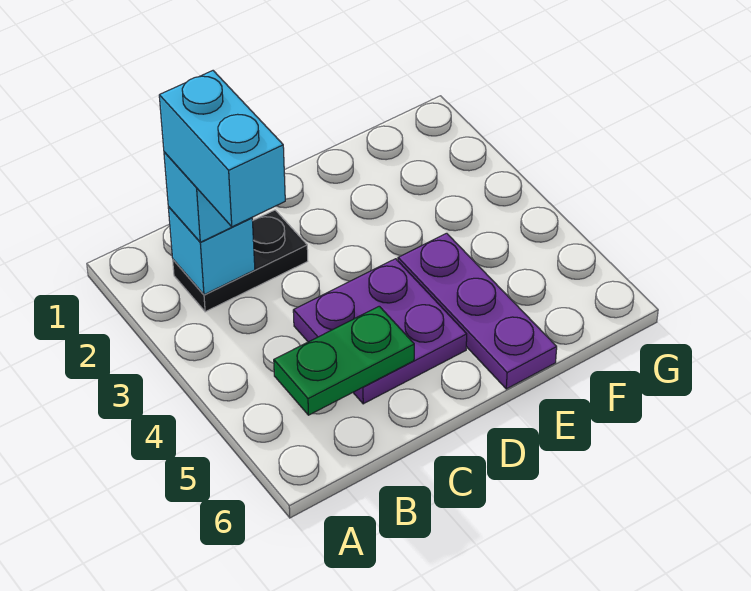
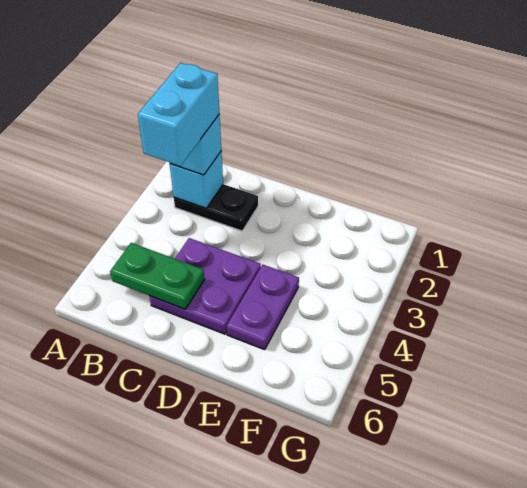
purple plate E4:E6 level 1 -> purple plate E4:E5 level 1

